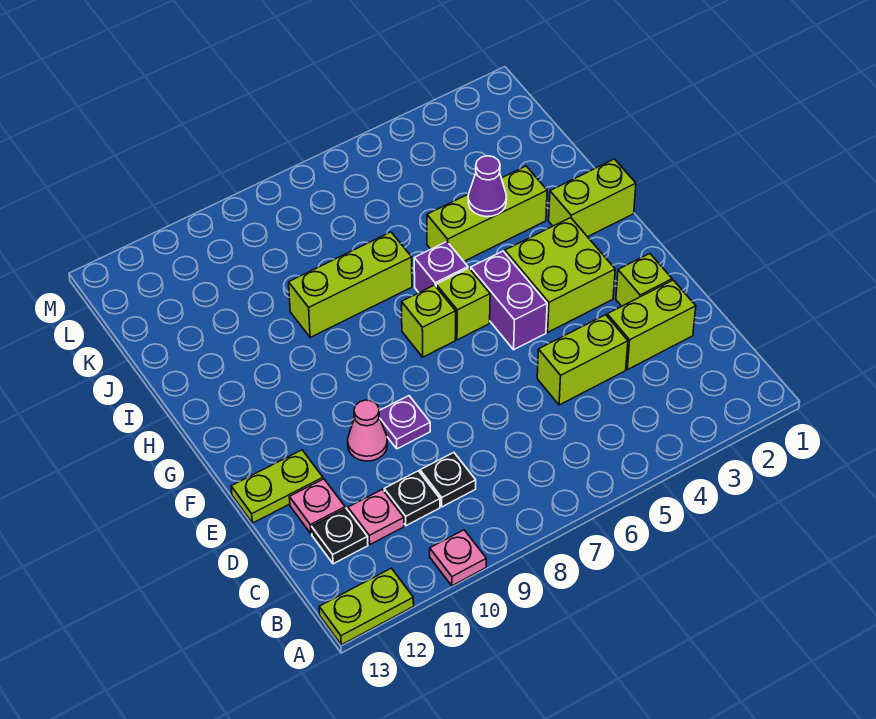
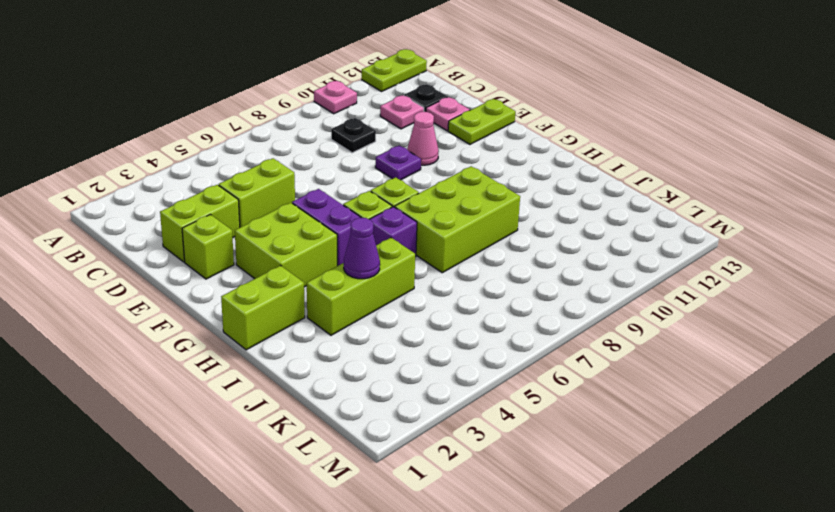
black plate C10 level 1 -> none
lime brick I7:I9 level 1 -> lime brick H7:I9 level 1

